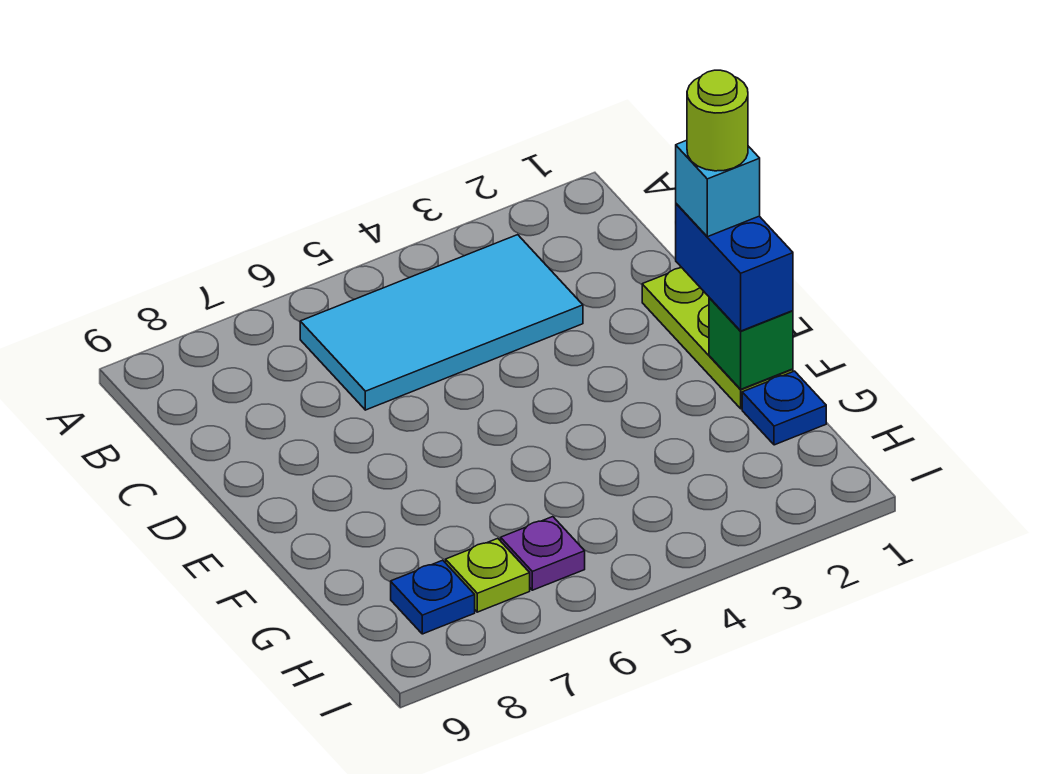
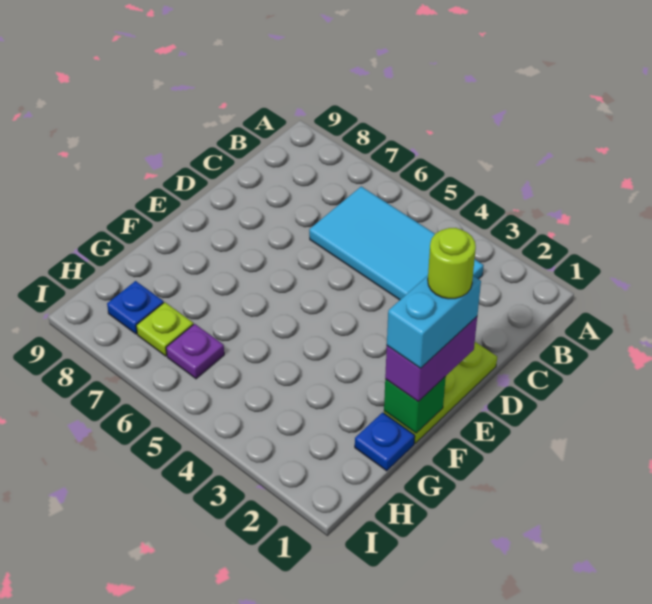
blue brick E1:F1 level 3 -> purple brick E1:F1 level 3
cyan brick E1 level 4 -> cyan brick E1:F1 level 4

